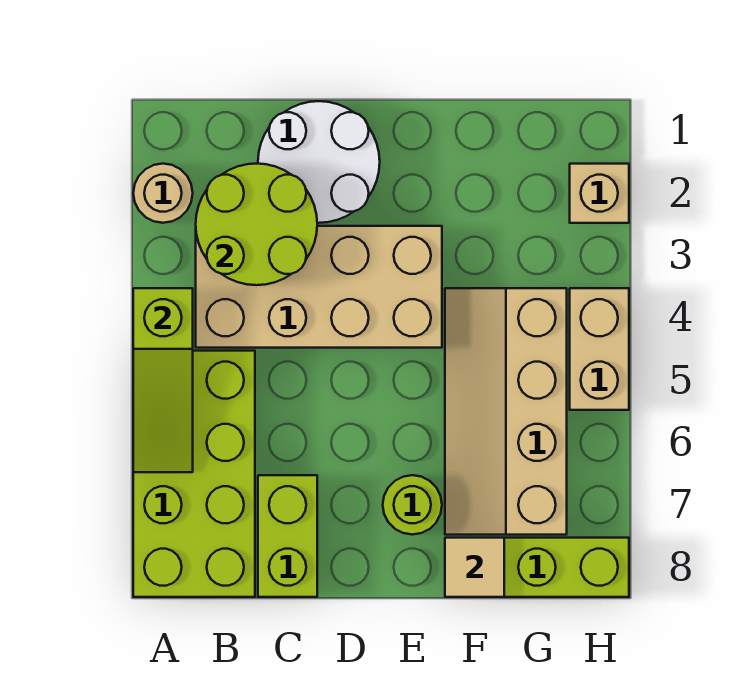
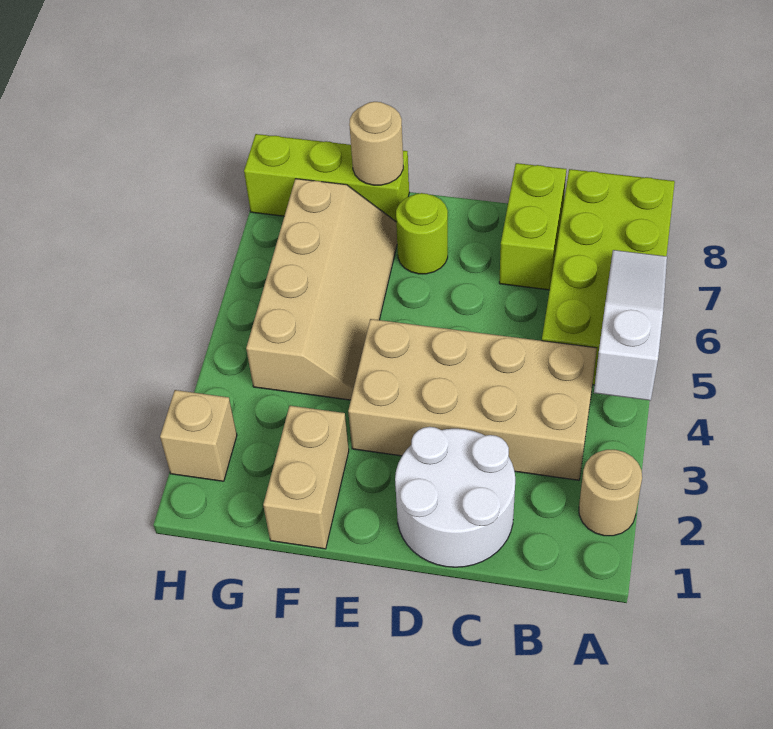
lime slope A4:A6 level 2 top 4 -> white slope A4:A6 level 2 top 4
lime round brick B2:C3 level 2 -> none
tan tile F8 level 2 -> tan round brick F8 level 2
tan brick H4:H5 level 1 -> tan brick F1:F2 level 1

